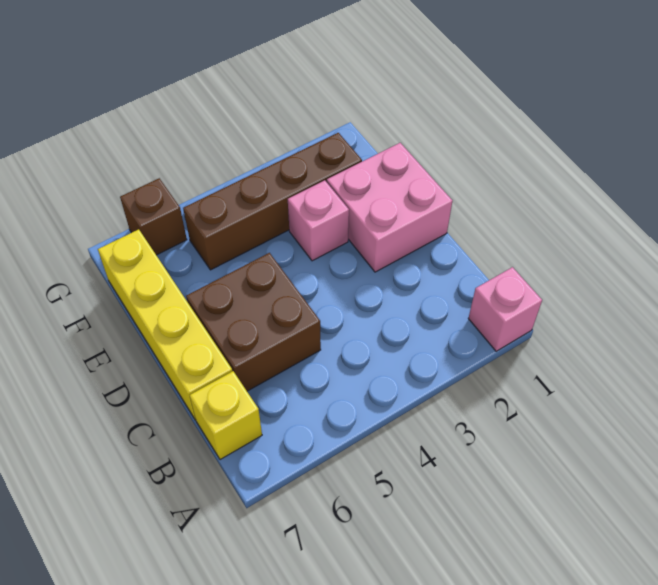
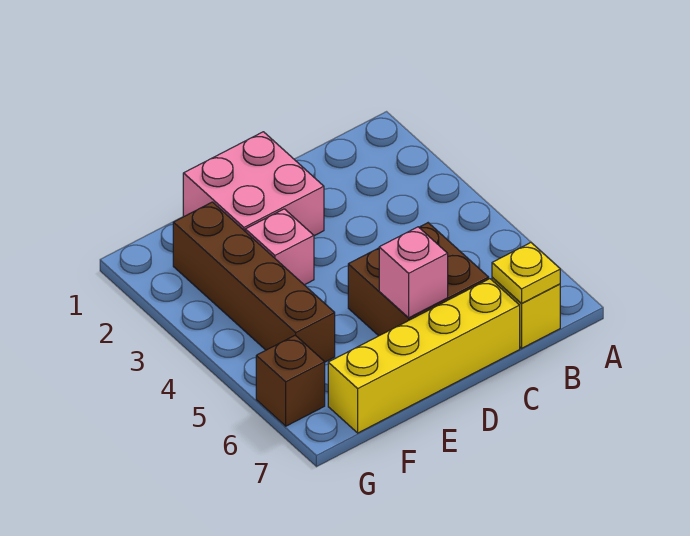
pink brick A1 level 1 -> pink brick D6 level 2
none -> yellow plate B7 level 2

